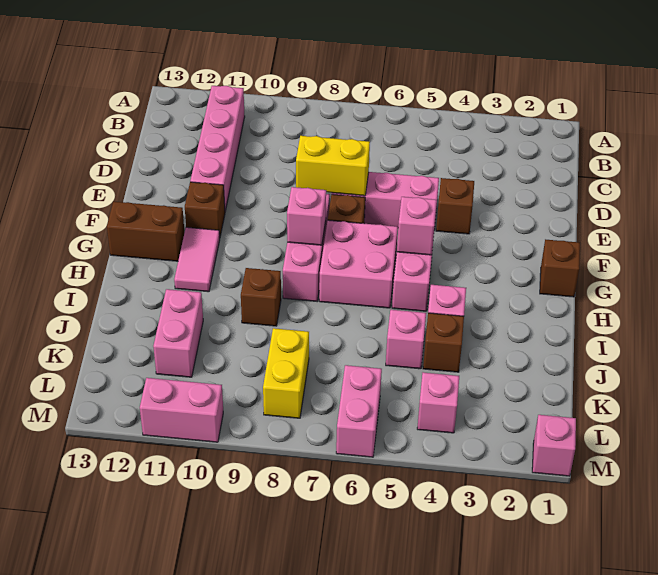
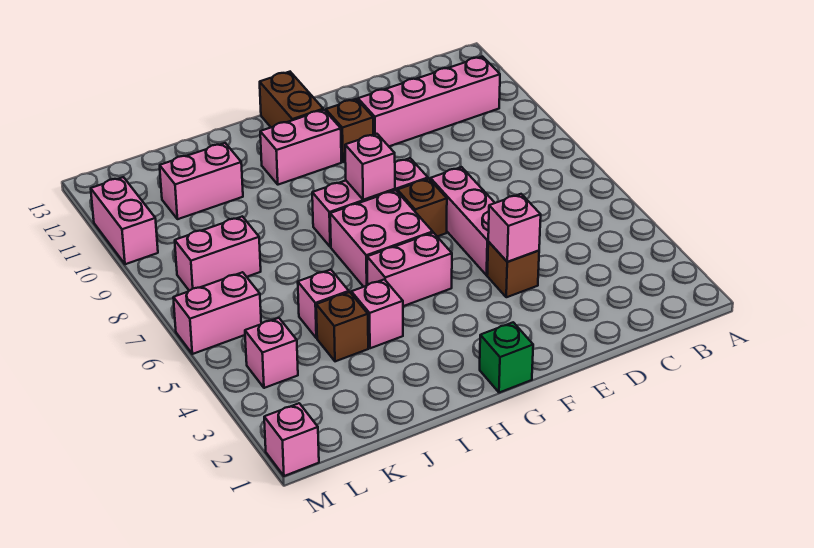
yellow brick E7:E8 level 2 -> none
brown brick G1 level 1 -> green brick G1 level 1
pink brick G5 level 2 -> pink brick E4 level 2
pink tile G11:H11 level 1 -> pink brick G11:H11 level 1
brown brick I9 level 1 -> none
yellow brick K8:L8 level 1 -> pink brick K8:L8 level 1

